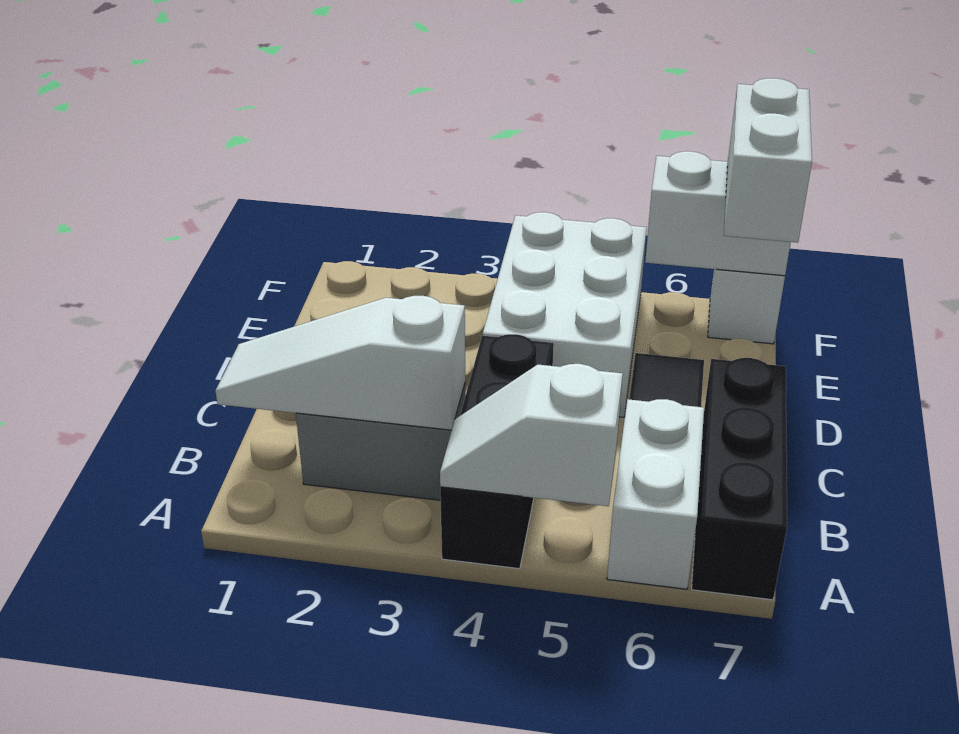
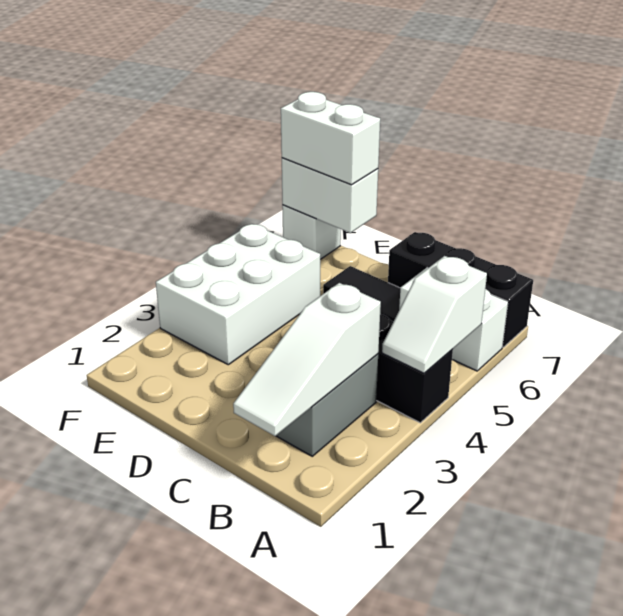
white brick D4:F5 level 1 -> white brick E3:F5 level 1
white brick F6:F7 level 2 -> white brick E7:F7 level 2

